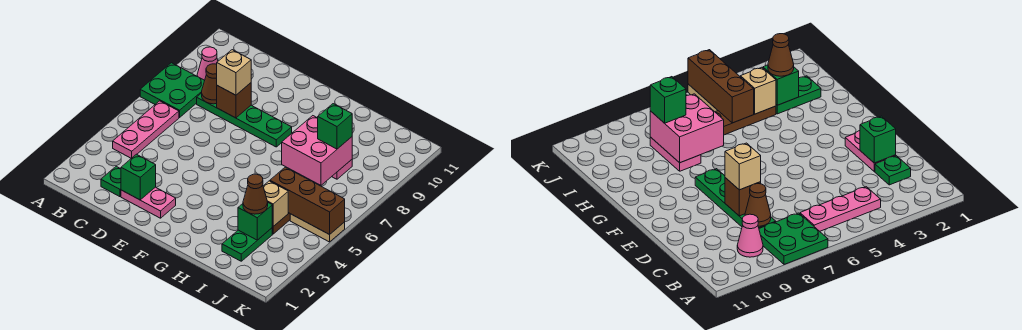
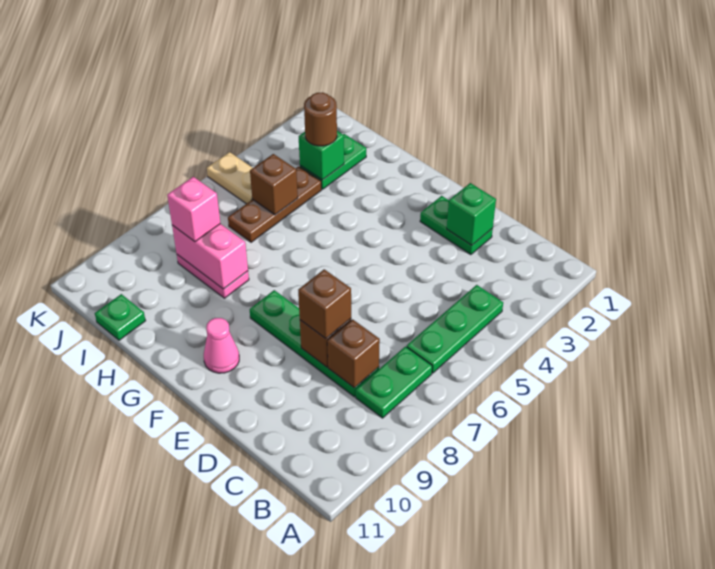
green plate A7:B8 level 1 -> green plate B7:B8 level 1
pink plate B4:B6 level 1 -> green plate B4:B6 level 1
pink cone B9 level 1 -> pink cone F10 level 1
green plate C2 level 1 -> green plate I11 level 1
brown cone C8 level 2 -> brown brick C8 level 2
pink plate D2:E2 level 1 -> green plate D2:E2 level 1
tan brick D8 level 3 -> brown brick D8 level 3
pink brick H7:I8 level 2 -> pink brick H8:I8 level 2
brown cone I3 level 3 -> brown round brick I3 level 3
tan brick I4 level 2 -> none
brown brick I5:K5 level 2 -> brown brick I5 level 2
green brick I8 level 3 -> pink brick I8 level 3

